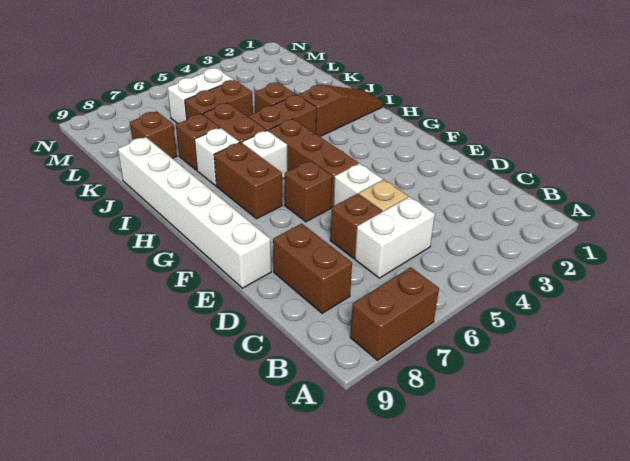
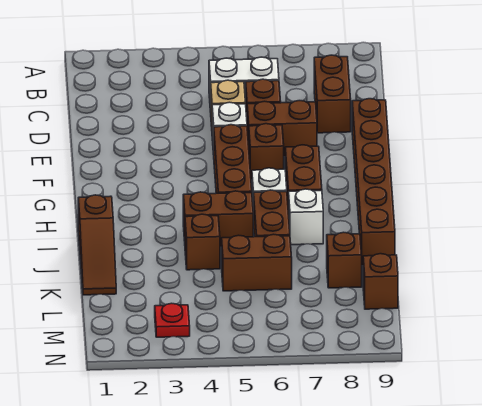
brown brick A7:A8 level 1 -> brown brick E6:E7 level 1
white brick E9:J9 level 1 -> brown brick E9:J9 level 1
brown slope I1:I3 level 1 top 3 -> brown slope I1:K1 level 1 top I
brown brick J7 level 1 -> brown brick L9 level 1
white brick L5:L6 level 1 -> none
none -> red plate M3 level 1

